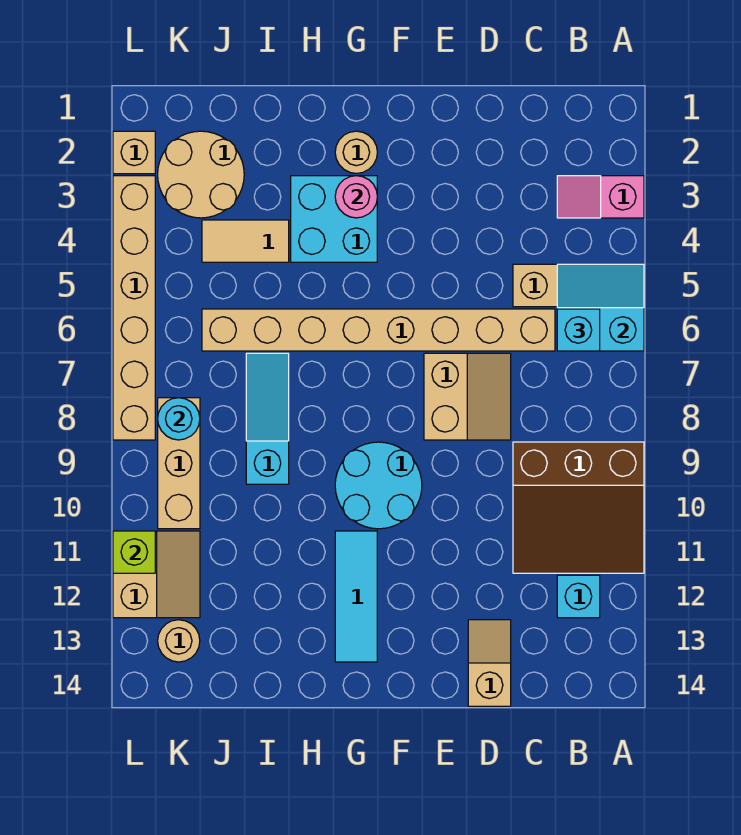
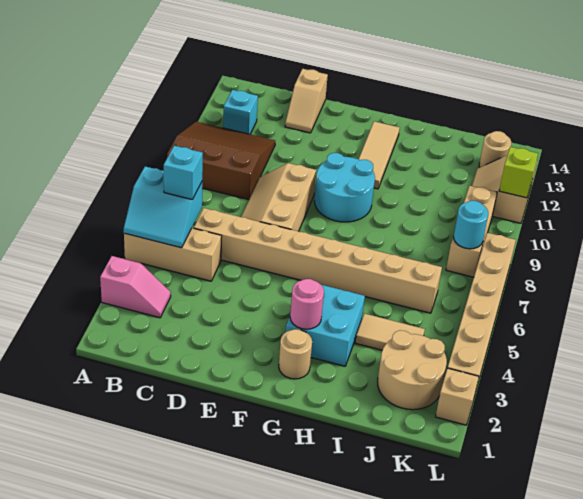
tan slope D7:E8 level 1 top E -> tan slope D7:E9 level 1 top E
cyan tile G11:G13 level 1 -> tan tile G11:G13 level 1
cyan slope I7:I9 level 1 top 9 -> none

